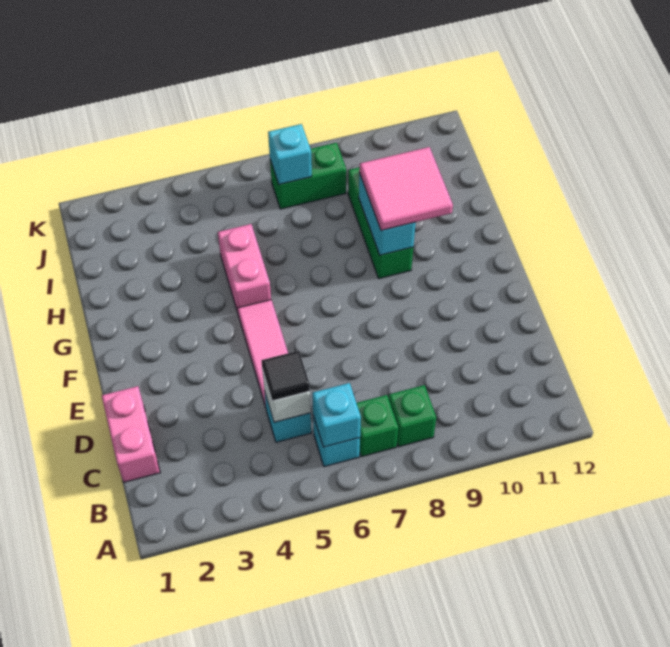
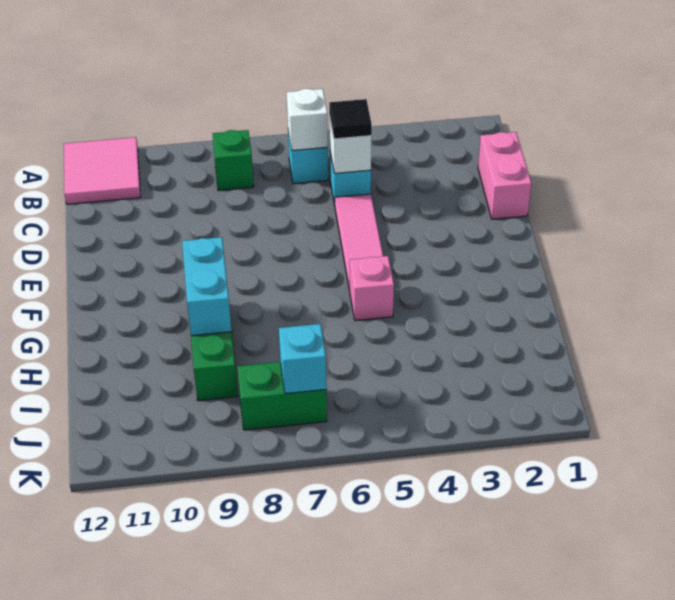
cyan brick B6 level 2 -> white brick B6 level 2
green brick B7 level 1 -> none
pink brick G5:H5 level 1 -> pink brick G5 level 1
pink tile G9:H10 level 3 -> pink tile A11:B12 level 1

